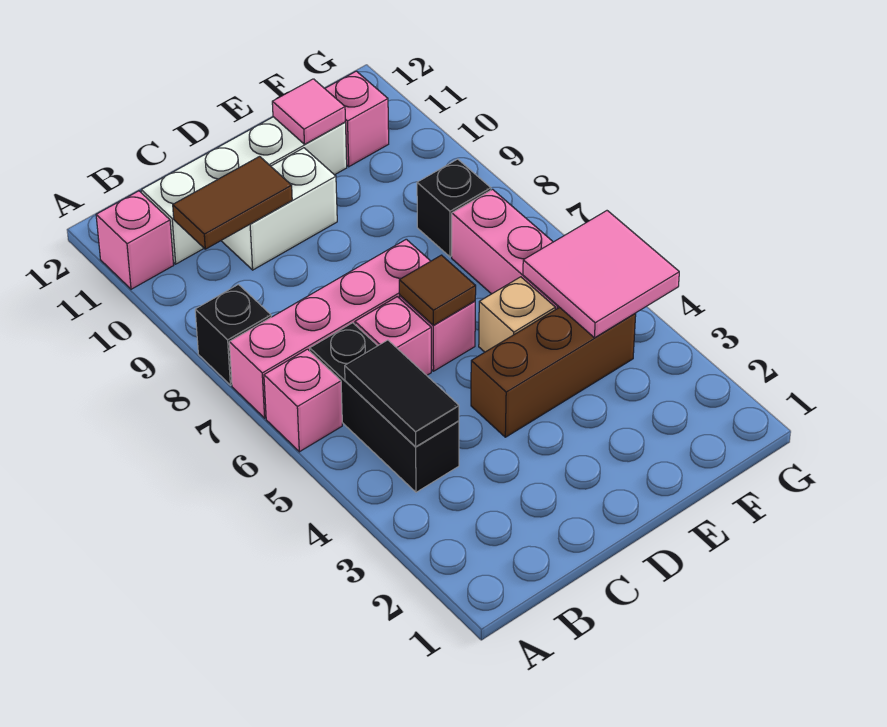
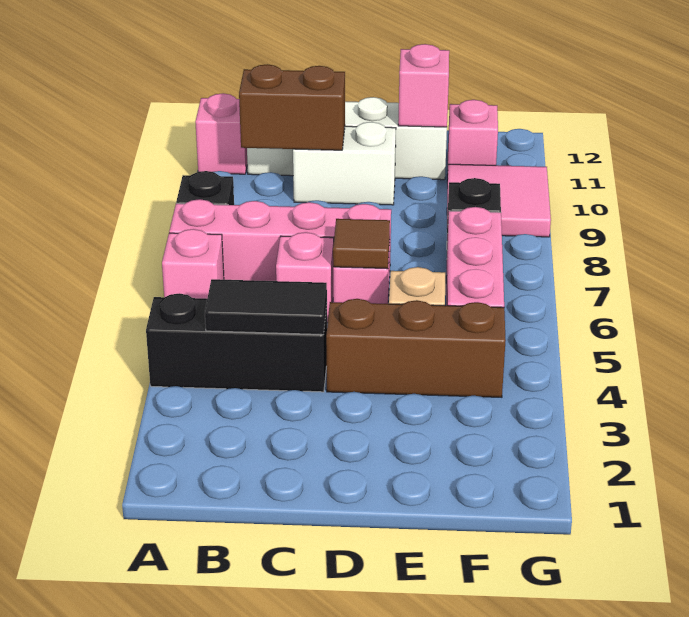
black brick B4:B6 level 1 -> black brick A4:C4 level 1
black tile B4:B5 level 2 -> black tile B4:C4 level 2
brown tile B10:C10 level 2 -> brown brick B10:C10 level 2
pink tile E11 level 2 -> pink brick E11 level 2
pink tile F4:G5 level 2 -> pink tile F9:G10 level 1

